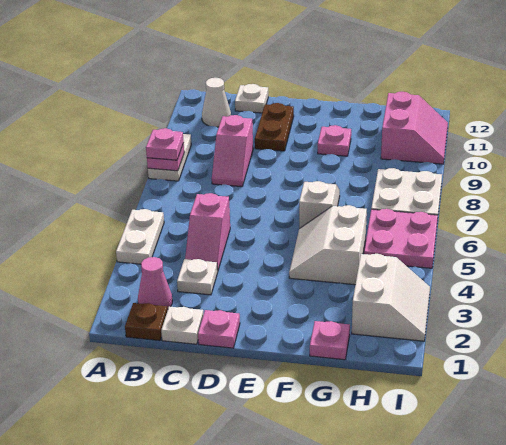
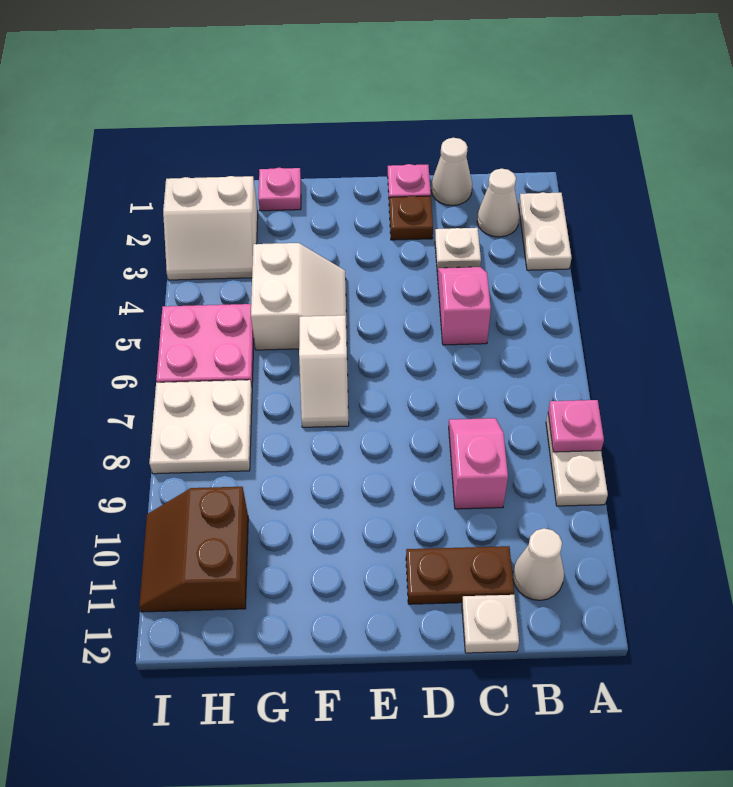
white plate A4:A5 level 1 -> white plate A2:A3 level 1
pink plate A8 level 3 -> none
brown plate B1 level 1 -> brown plate D2 level 1
pink cone B2 level 1 -> white cone B2 level 1
white plate C1 level 1 -> white cone C1 level 1
brown plate D10:D11 level 1 -> brown plate C11:D11 level 1
pink plate F10 level 1 -> none
white slope H2:I3 level 1 top H -> white slope H2:I3 level 1 top 2
pink slope H10:I11 level 1 top H -> brown slope H10:I11 level 1 top H

